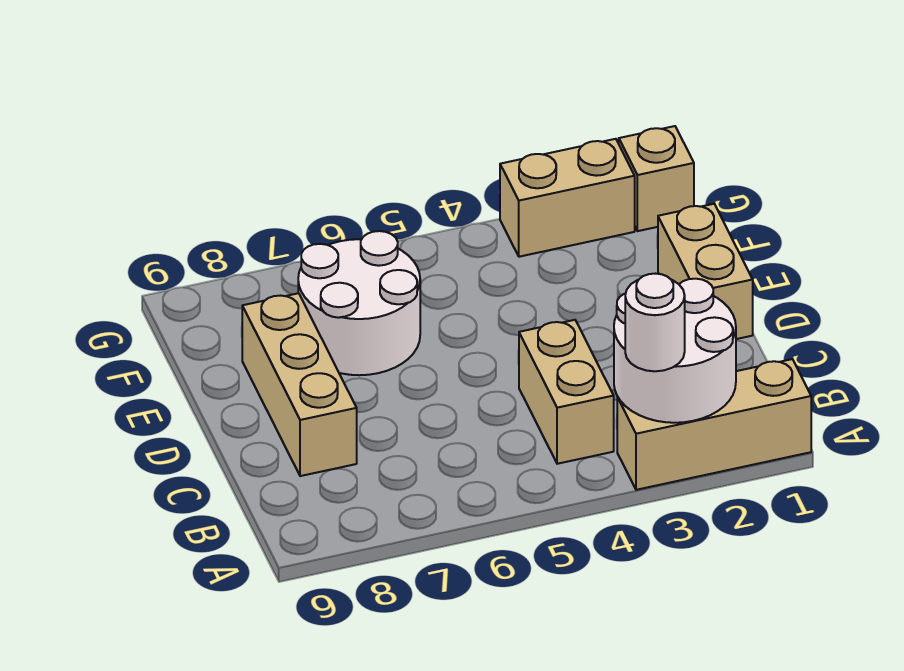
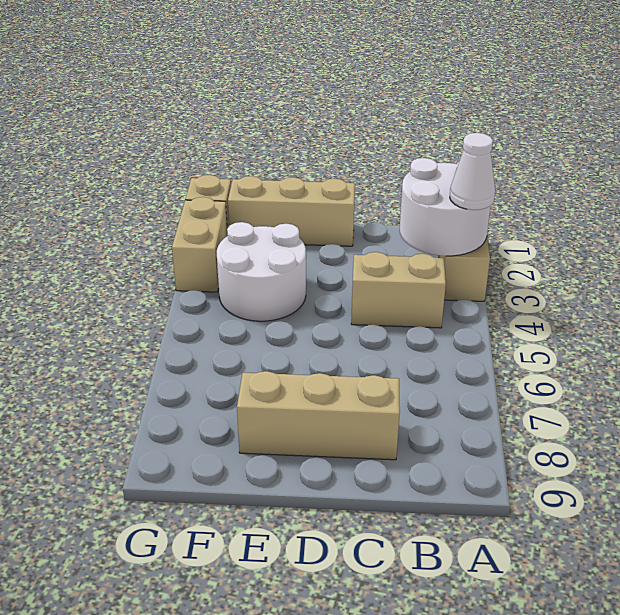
white round brick A3 level 3 -> white cone A3 level 3
tan brick D1:E1 level 1 -> tan brick D1:F1 level 1
white round brick E6:F7 level 1 -> white round brick E3:F4 level 1

